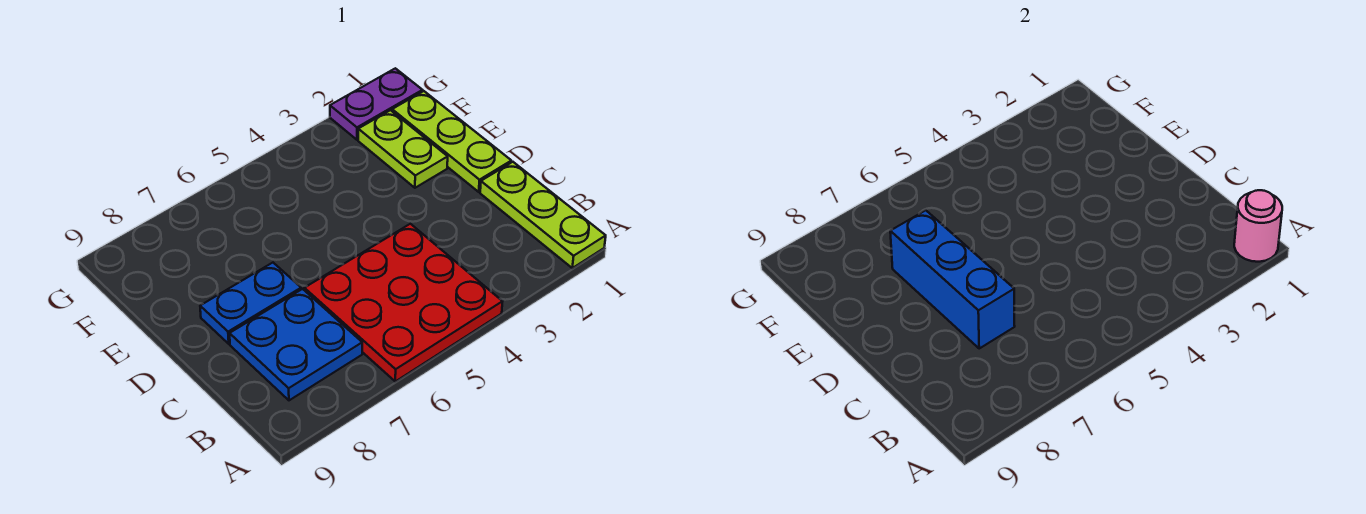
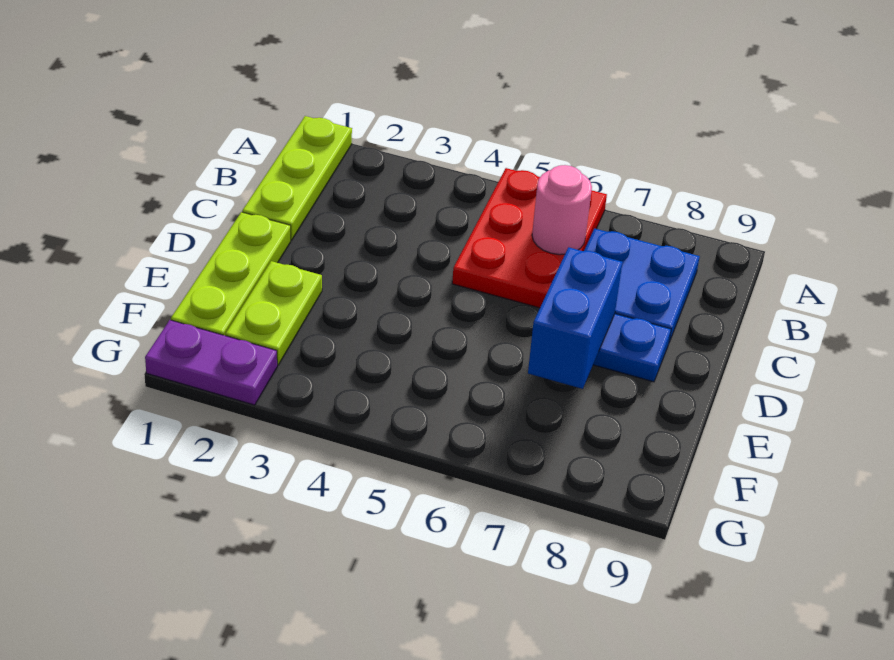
pink round brick A1 level 2 -> pink round brick B6 level 2
red plate A4:C6 level 1 -> red plate A5:C6 level 1
blue brick C7:E7 level 2 -> blue brick D7:E7 level 2

